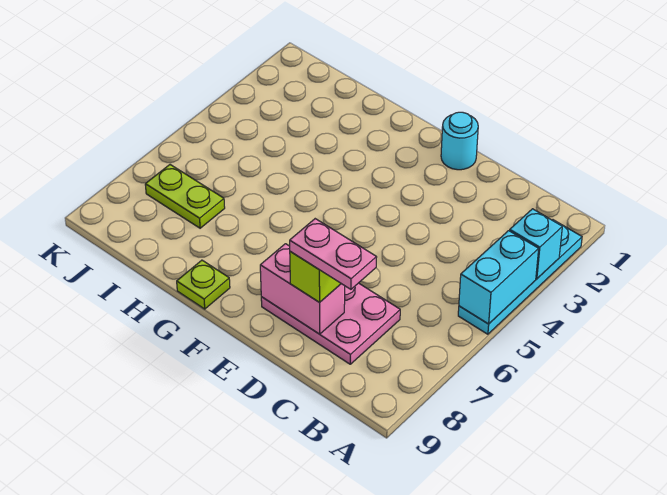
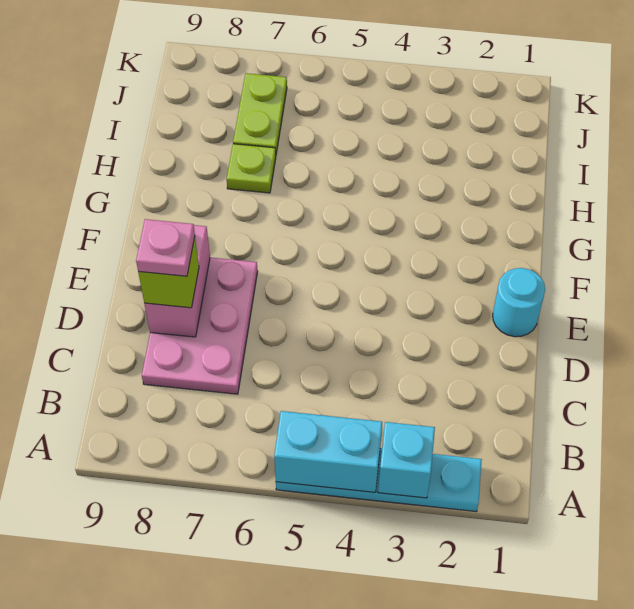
pink plate C8:D8 level 4 -> pink plate D8 level 4
lime plate G9 level 1 -> lime plate H7 level 1

